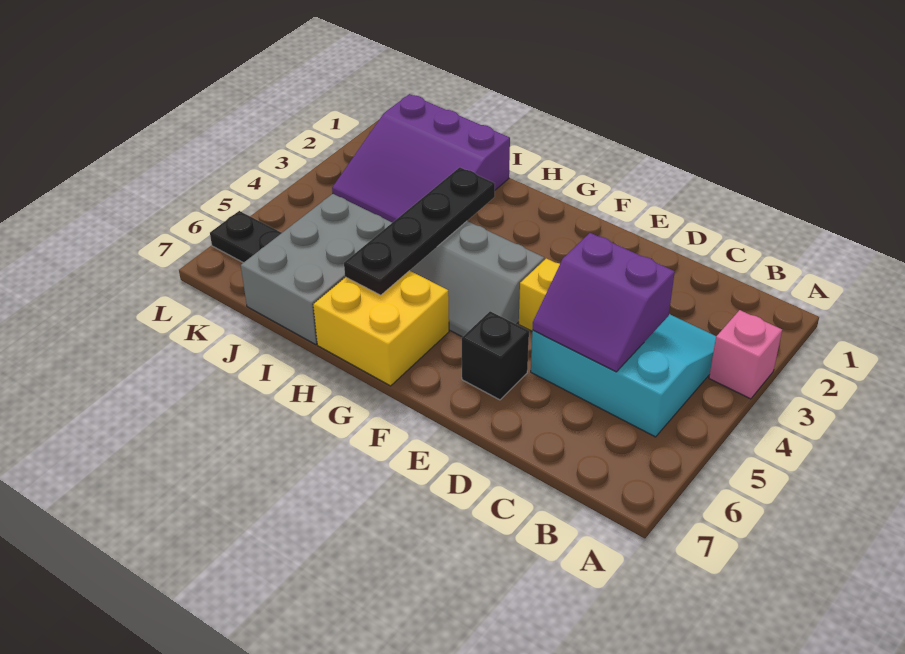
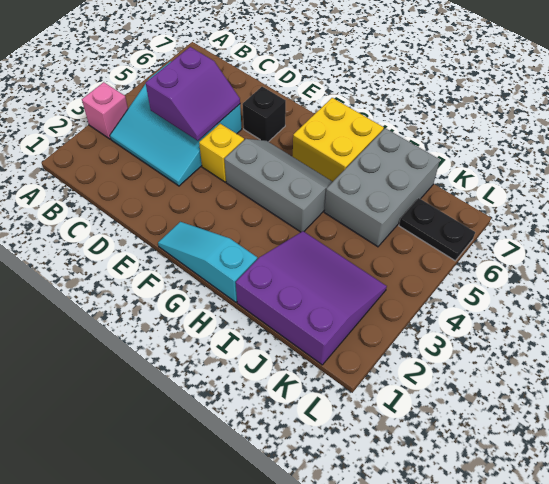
purple slope C4:D5 level 2 top 4 -> purple slope C4:D5 level 2 top C
none -> cyan slope F1:H1 level 1 top H
black plate H3:H6 level 2 -> none

